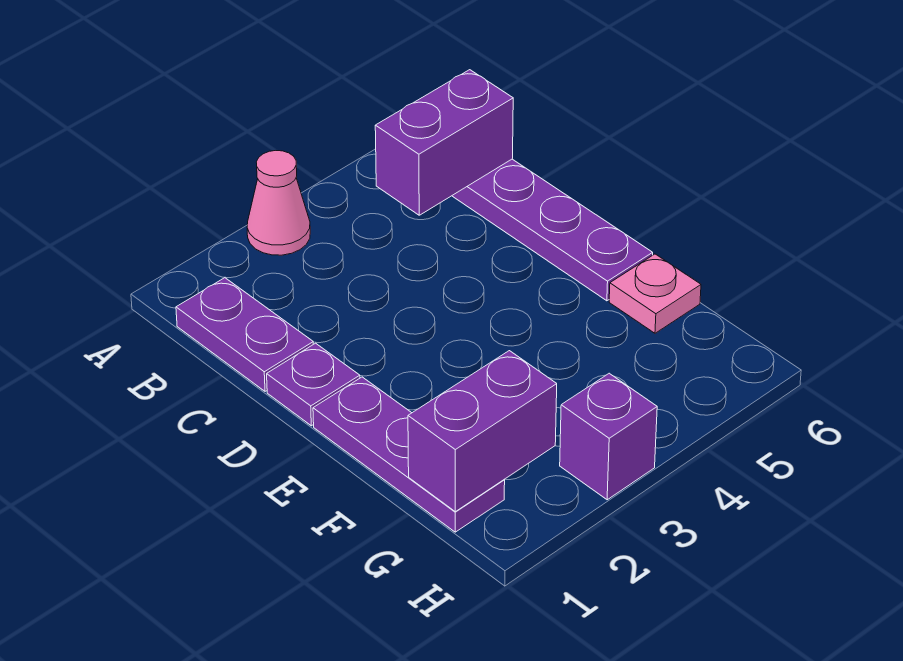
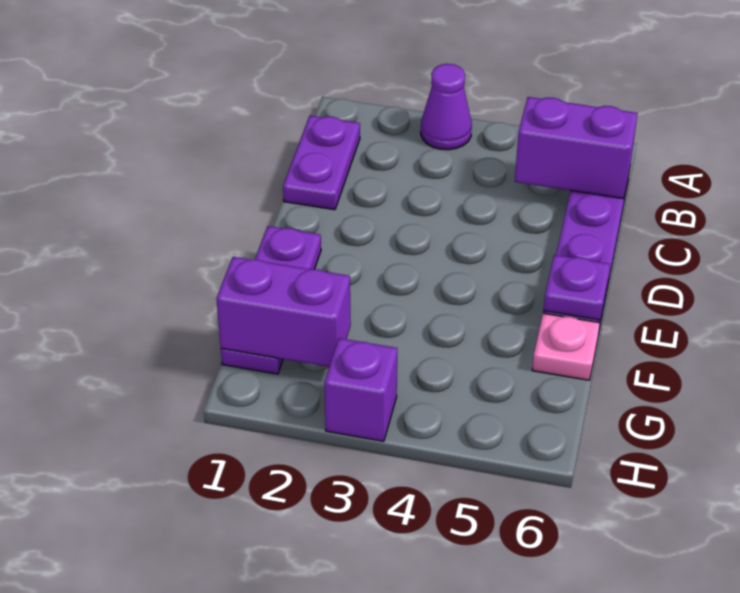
pink cone A3 level 1 -> purple cone A3 level 1
purple plate D1 level 1 -> purple plate E6 level 2

